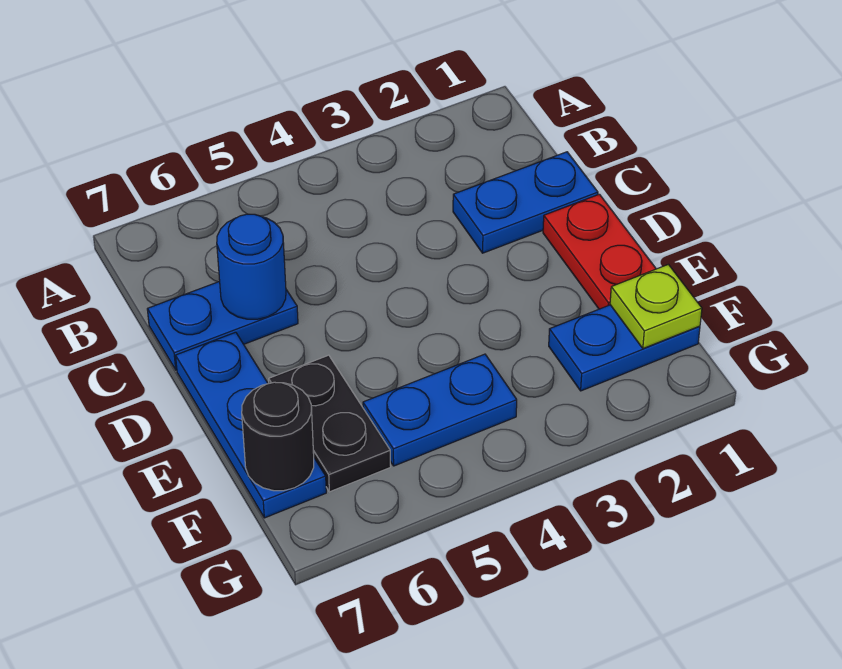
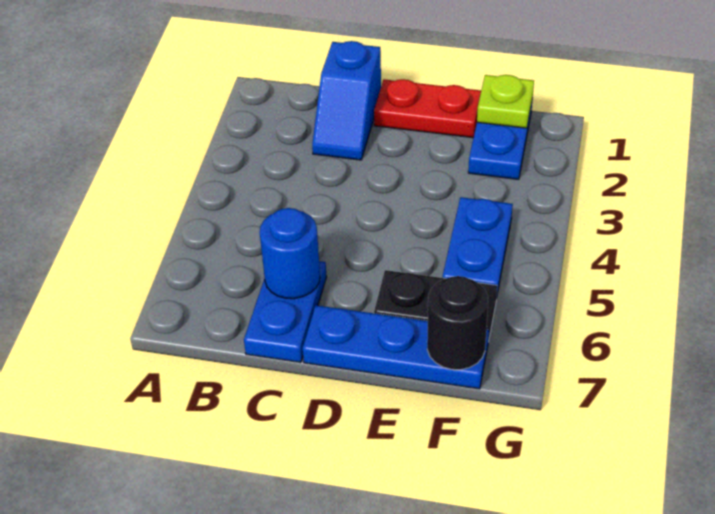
blue plate C1:C2 level 1 -> blue slope C1:C2 level 1 top 1

